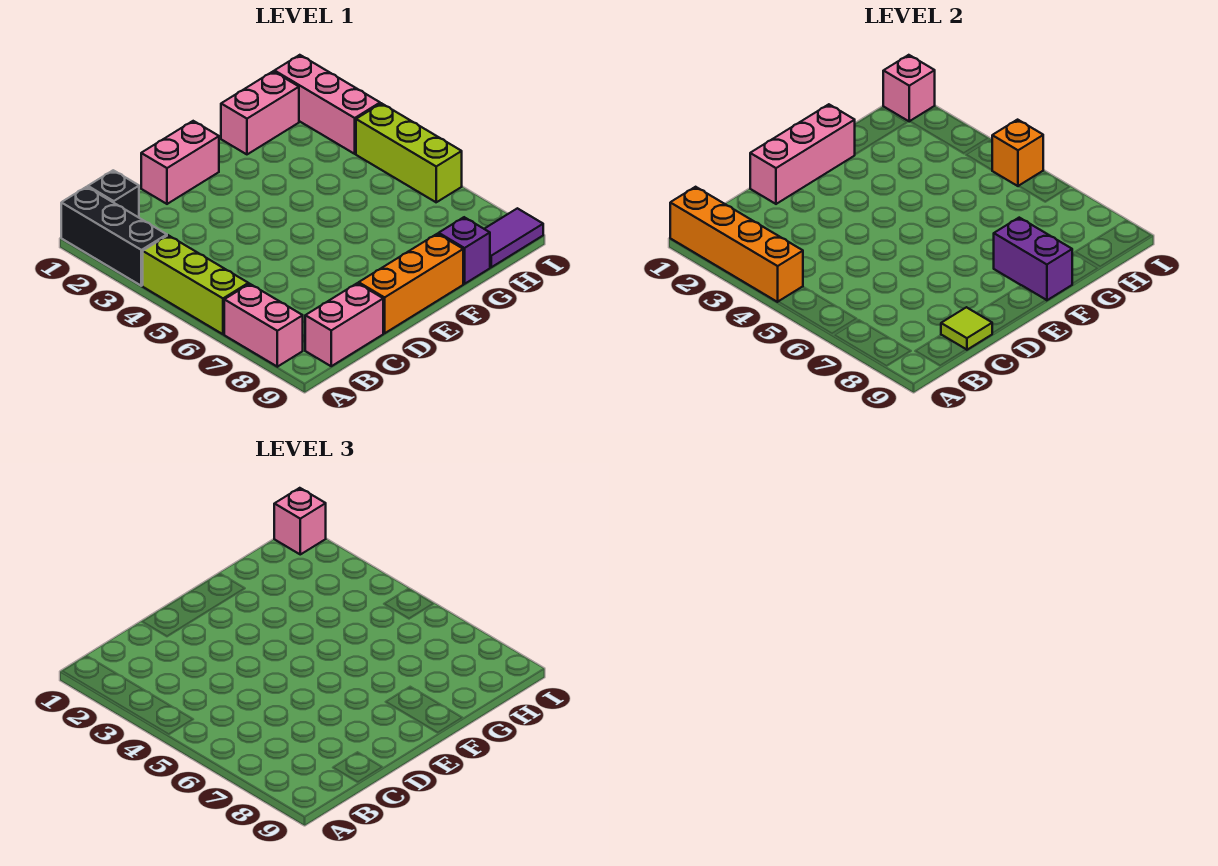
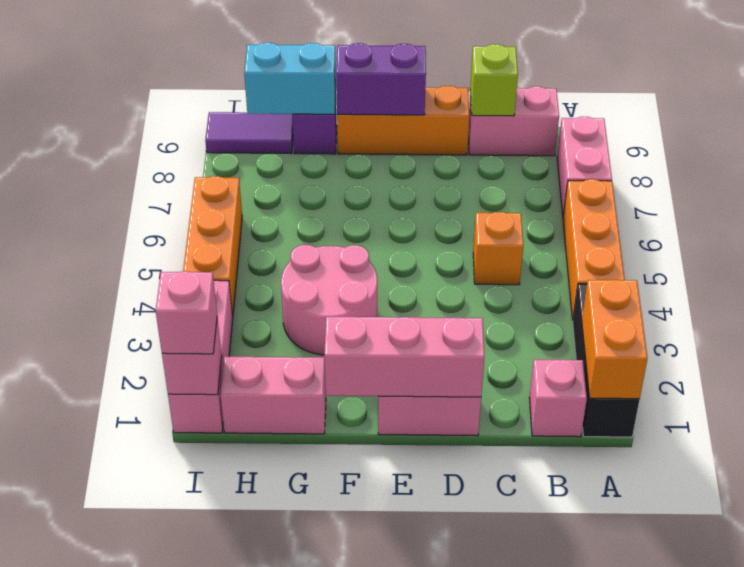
orange brick A1:A4 level 2 -> orange brick A1:A2 level 2
lime brick A4:A6 level 1 -> orange brick A4:A6 level 1
black brick B1 level 1 -> pink brick B1 level 1
lime tile C9 level 2 -> lime brick C9 level 2
none -> pink round brick F3:G4 level 1
purple brick F8:F9 level 2 -> purple brick E9:F9 level 2
none -> cyan brick G9:H9 level 2
lime brick I4:I6 level 1 -> orange brick I4:I6 level 1
orange brick I5 level 2 -> orange brick C5 level 1

